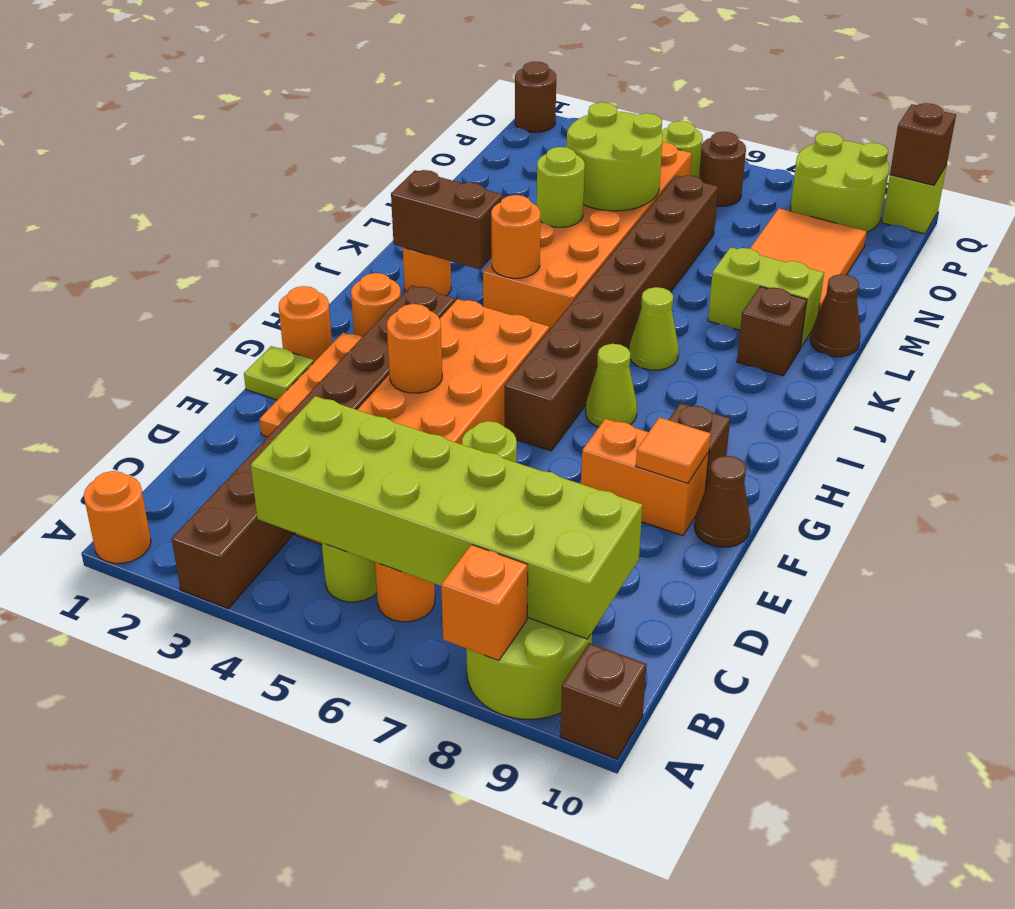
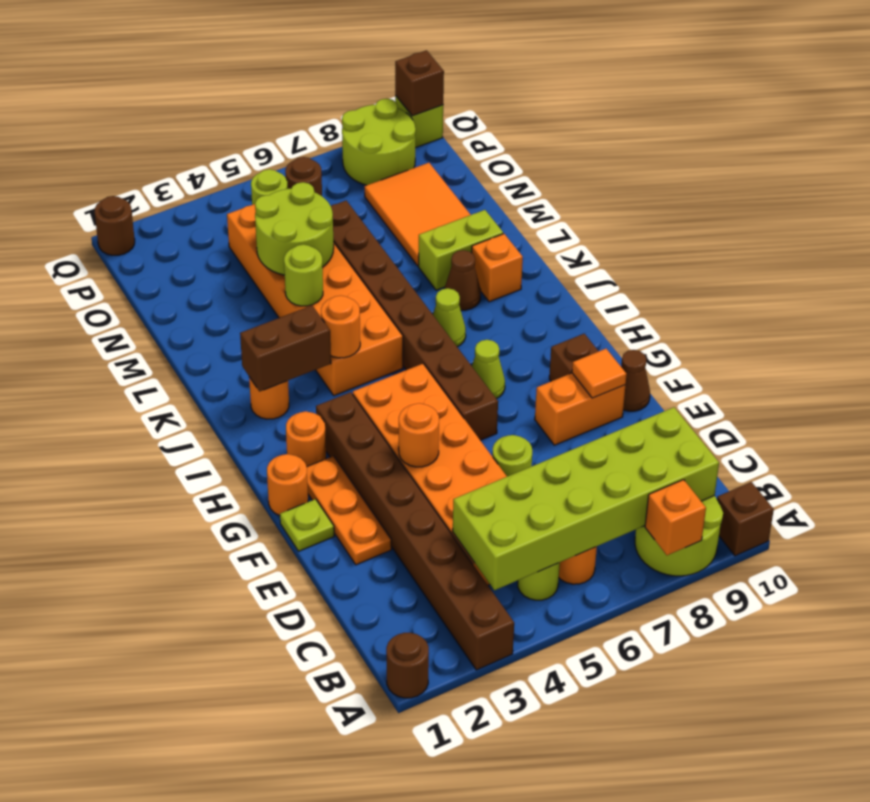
orange round brick A1 level 1 -> brown round brick A1 level 1
brown brick K9 level 1 -> orange brick K9 level 1
brown cone L10 level 1 -> brown cone K8 level 1

